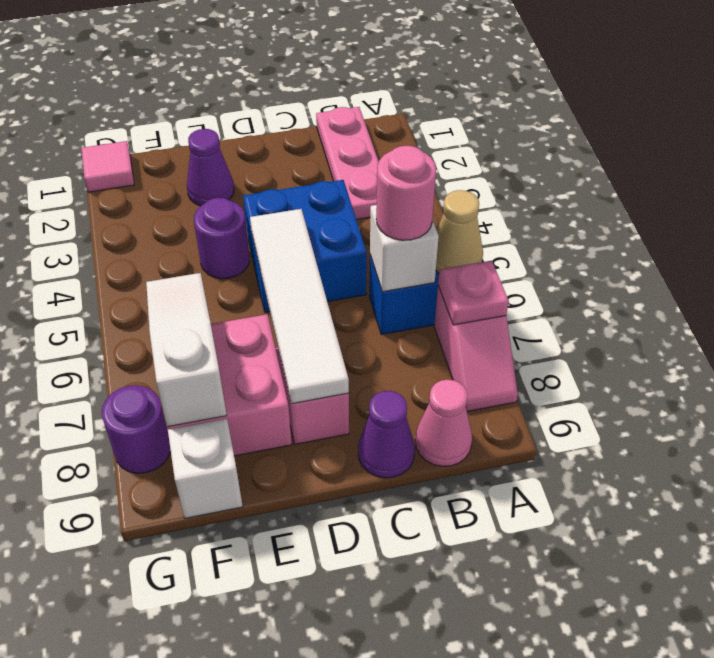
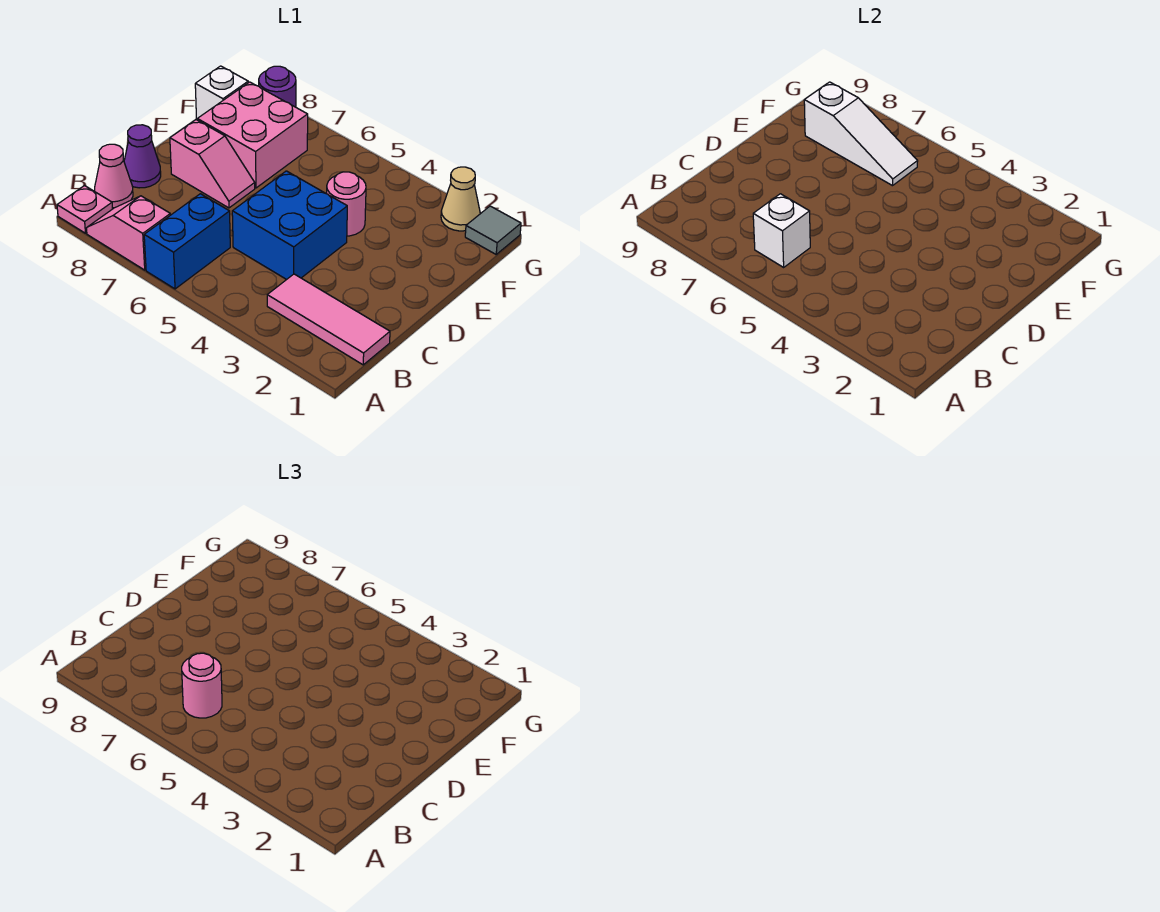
tan cone A6 level 2 -> tan cone G2 level 1
pink plate A7 level 2 -> pink plate A9 level 1
pink plate B1:B3 level 1 -> pink tile B1:B3 level 1
white tile D5:D8 level 2 -> none
purple cone E2 level 1 -> none
purple round brick E4 level 1 -> pink round brick E4 level 1
pink tile G1 level 1 -> grey tile G1 level 1

